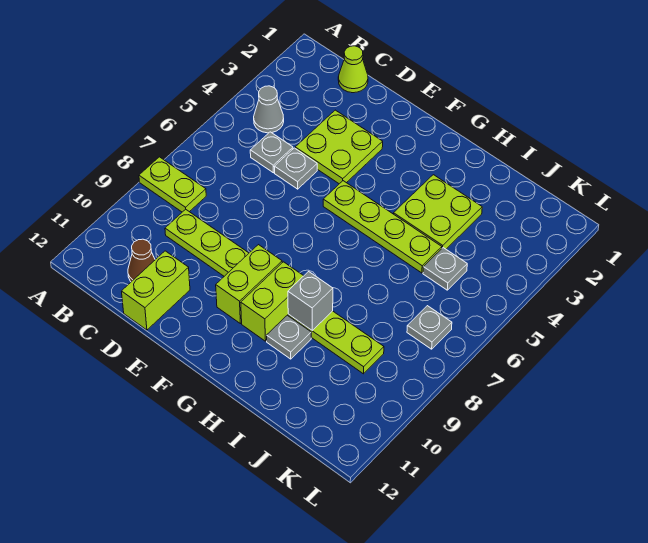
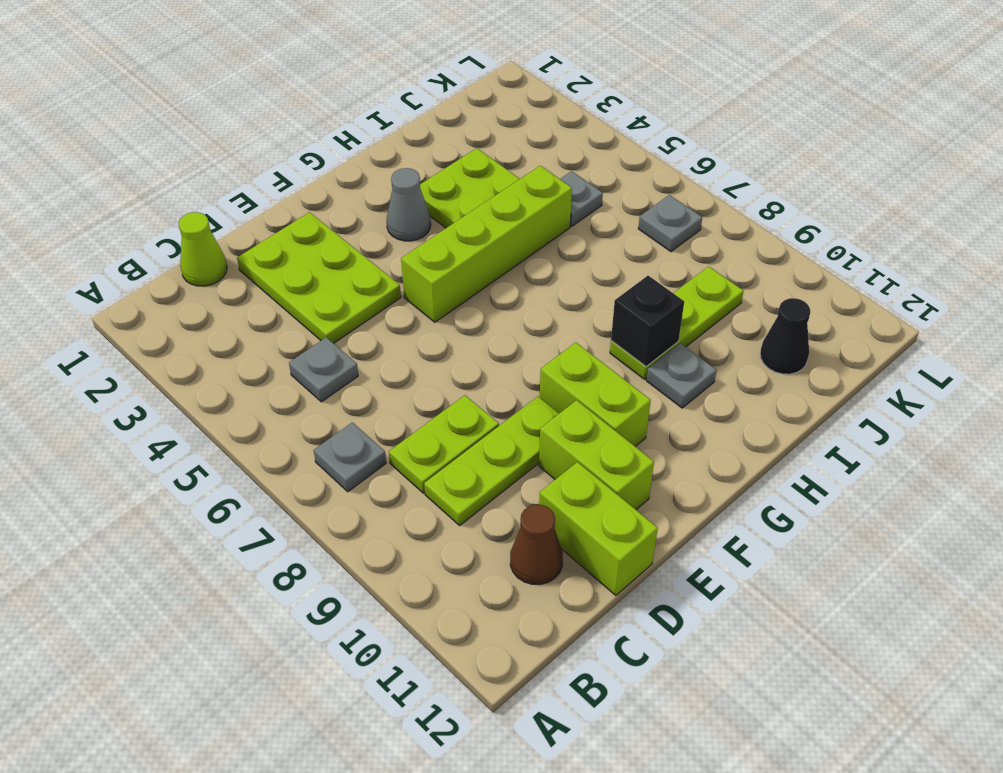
lime plate A8:B8 level 1 -> lime plate C8:D8 level 1
grey cone B4 level 1 -> grey cone G3 level 1
lime plate D3:E4 level 1 -> lime plate D2:E4 level 1
grey plate D5 level 1 -> grey plate B7 level 1
lime plate F5:I5 level 1 -> lime brick F5:I5 level 1
lime brick G9:G10 level 1 -> lime brick E10:E11 level 1
grey brick H9 level 2 -> black brick H9 level 2
none -> black cone J11 level 1

